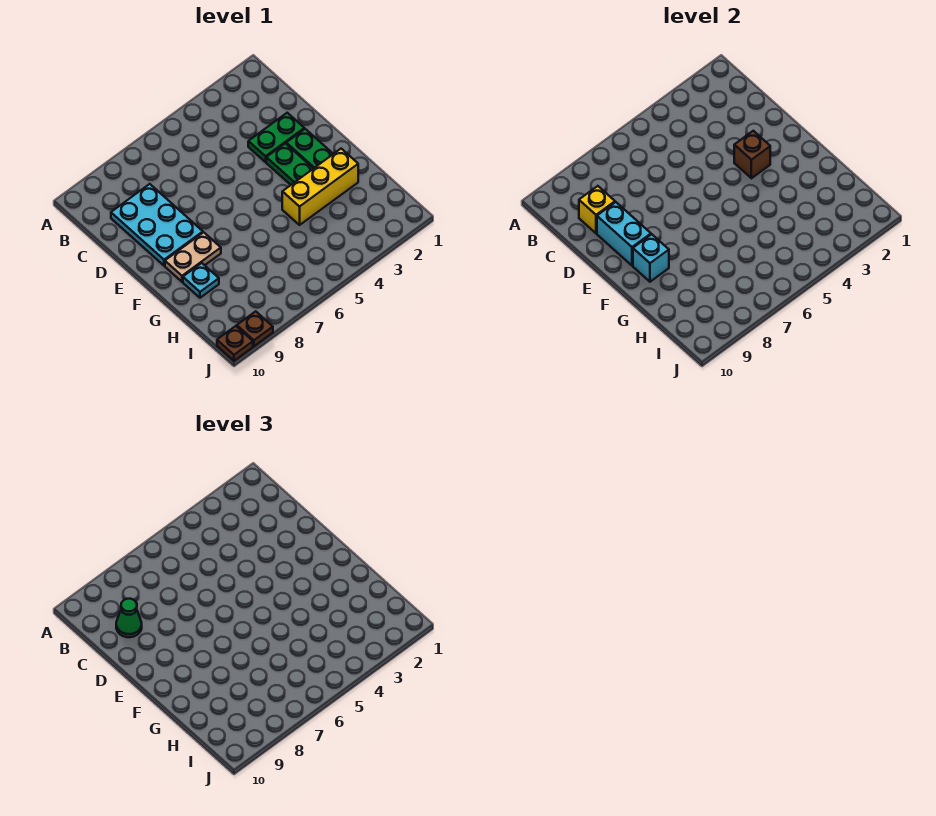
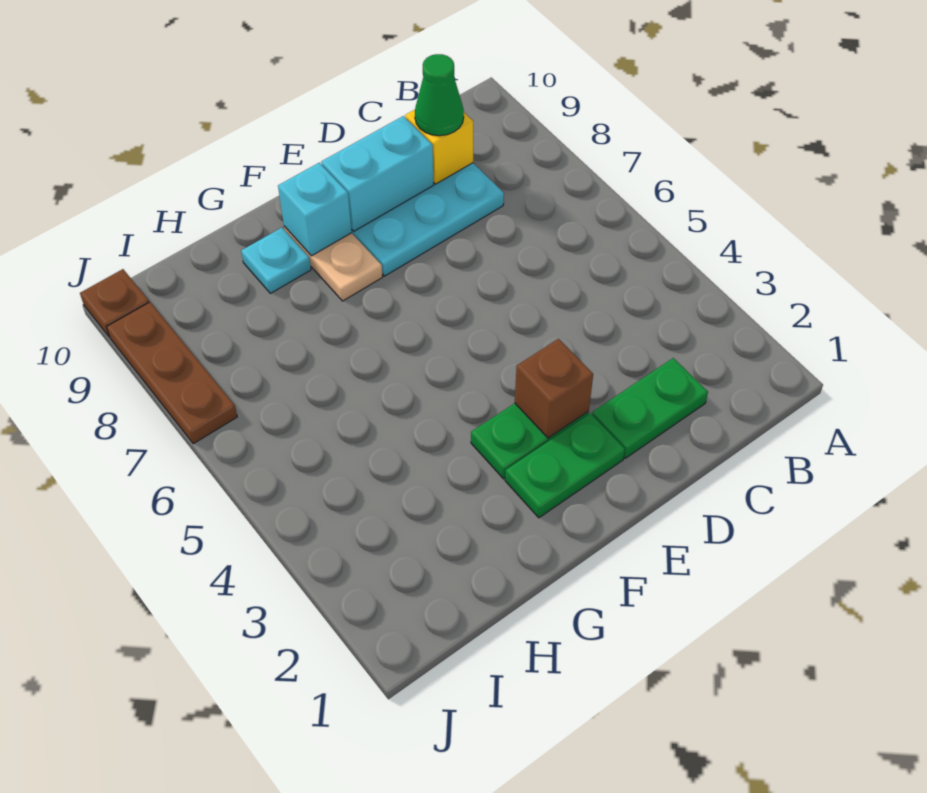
green plate D2:D3 level 1 -> green plate C2:D2 level 1
yellow brick G2:G4 level 1 -> none
brown plate J9 level 1 -> brown plate J7:J9 level 1

